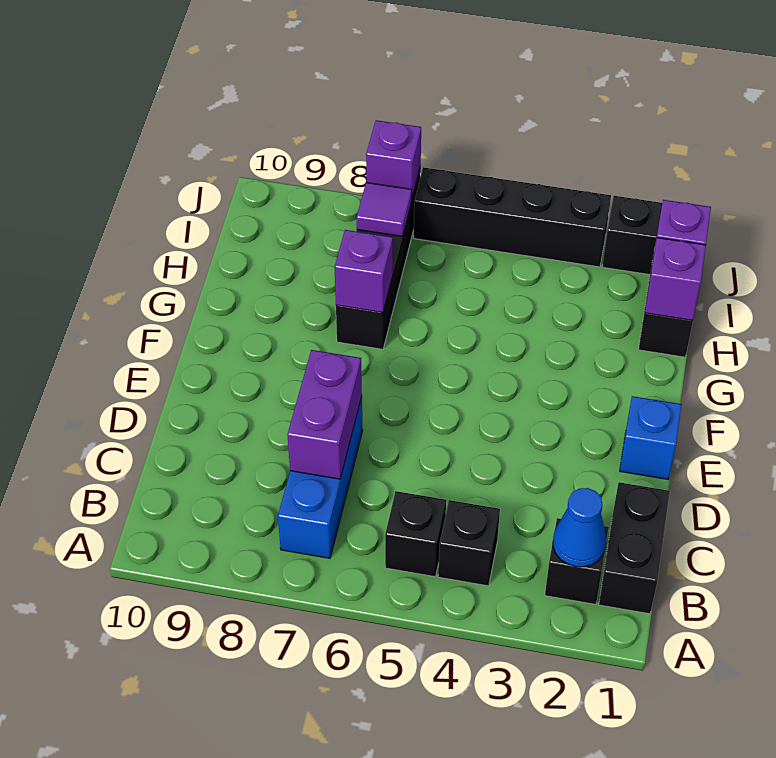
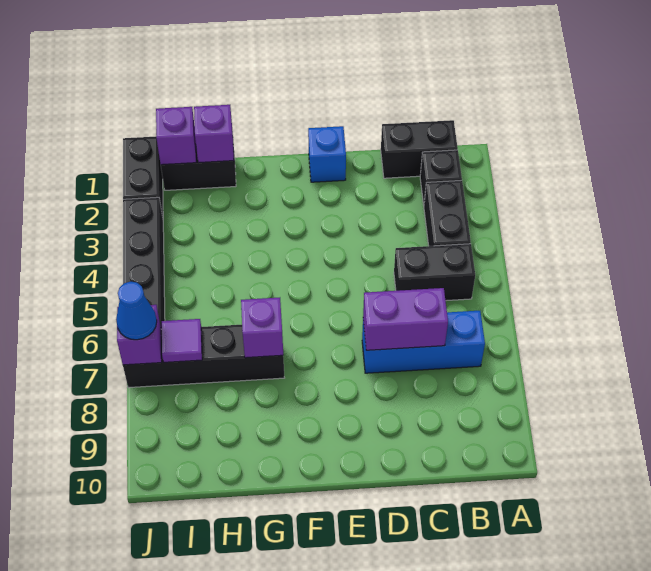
blue cone B2 level 2 -> blue cone J7 level 3
black brick B4 level 1 -> black brick B3:B4 level 1
black brick B5 level 1 -> black brick B5:C5 level 1

